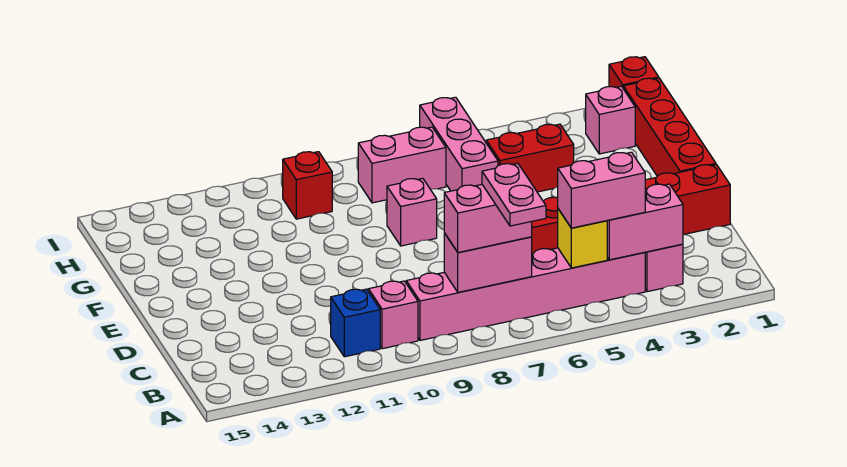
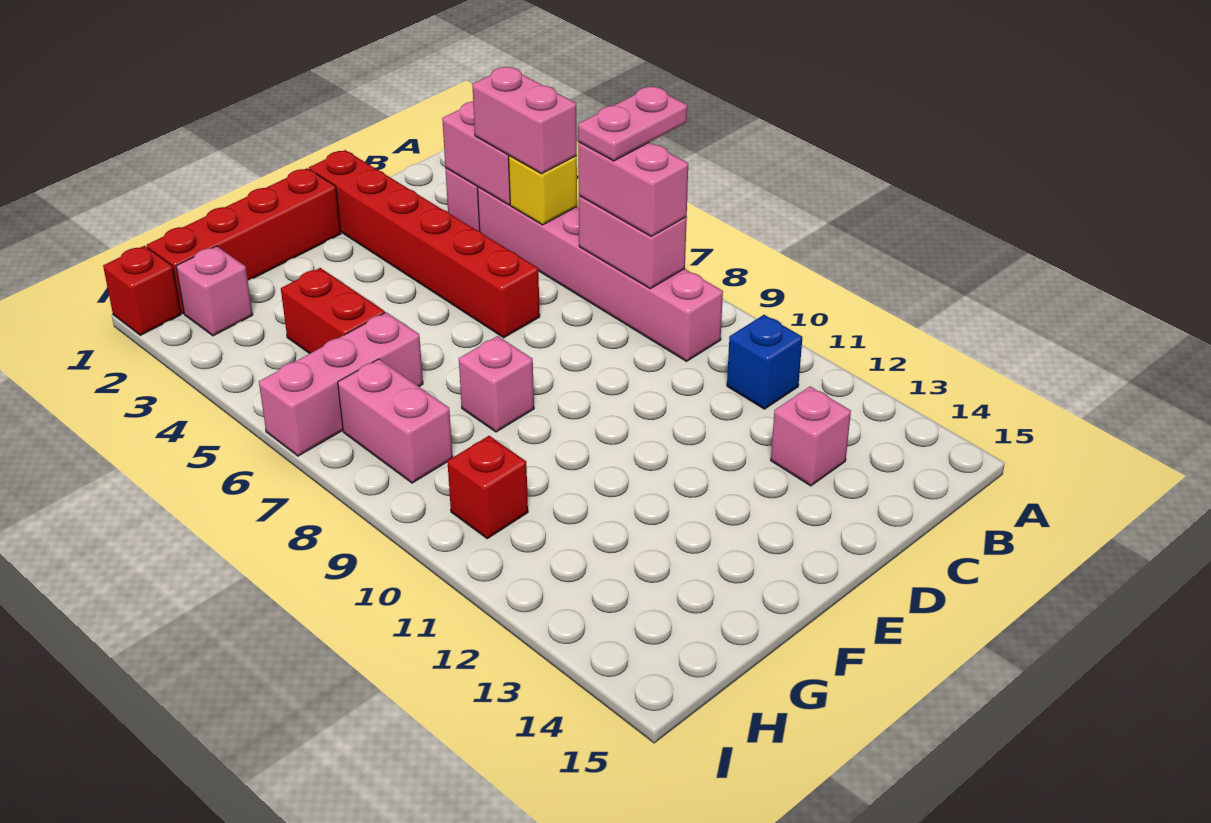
pink brick B10 level 1 -> pink brick C13 level 1

